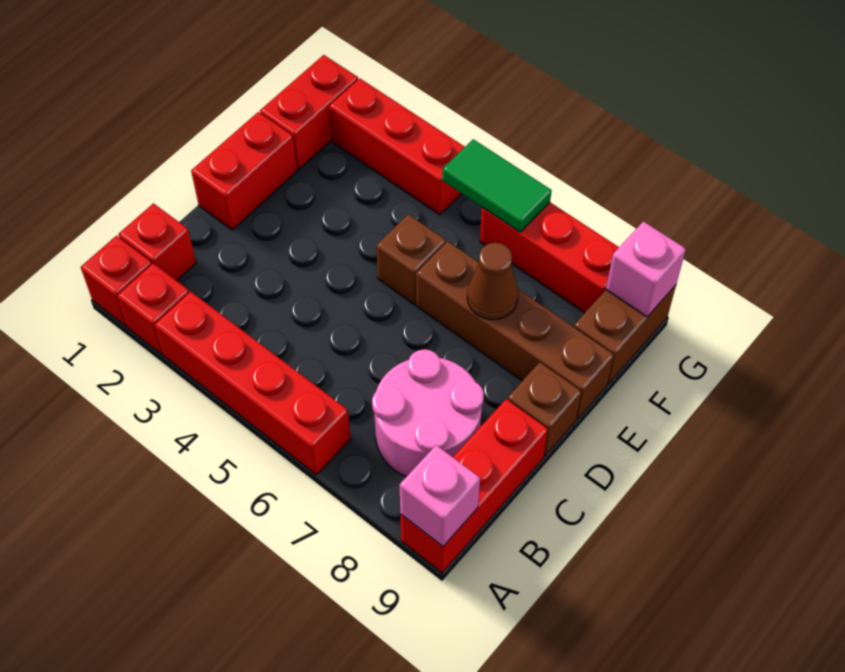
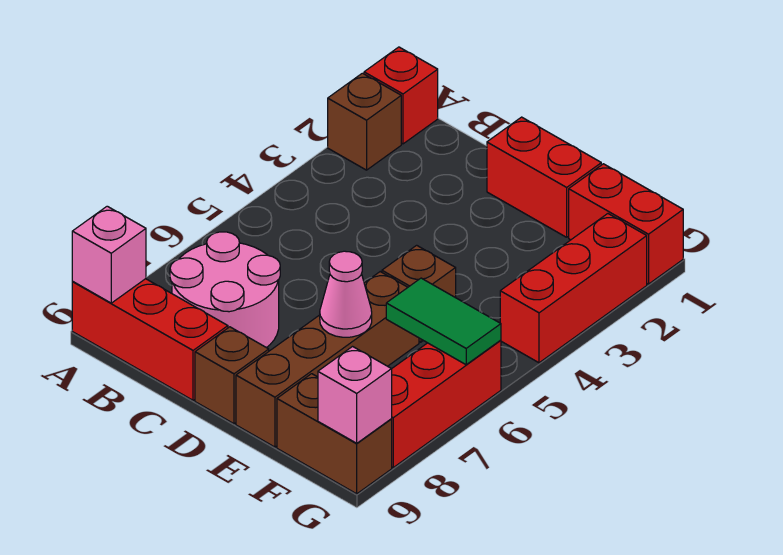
red brick A2 level 1 -> brown brick A2 level 1
red brick A3:A6 level 1 -> none
red brick B1 level 1 -> none
brown cone E7 level 2 -> pink cone E7 level 2
green tile G5:G6 level 2 -> green tile F6:G6 level 2

